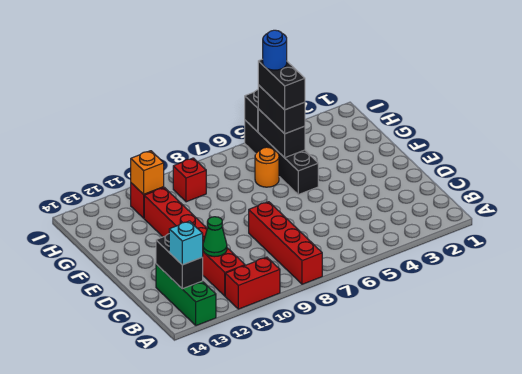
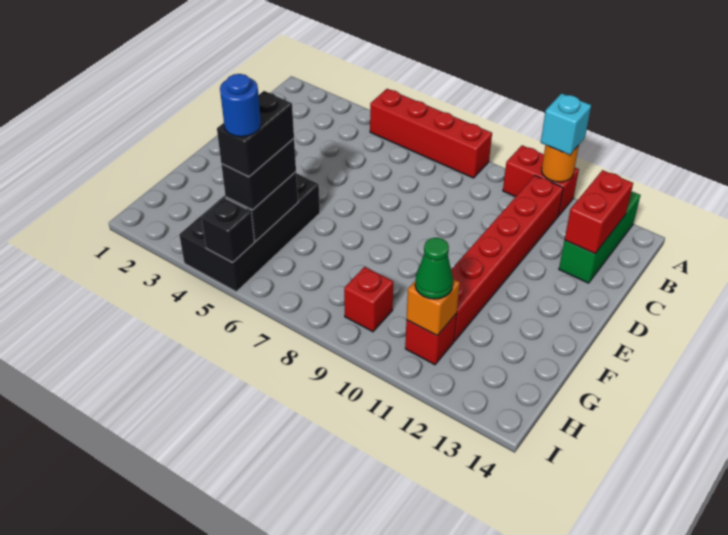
red brick A8:D8 level 1 -> red brick A5:A8 level 1
black brick B13:C13 level 2 -> red brick B13:C13 level 2
cyan brick B13 level 3 -> cyan brick A11 level 3
green cone C11 level 2 -> green cone H11 level 3
black brick F5:I5 level 1 -> black brick F4:I5 level 1
orange round brick G6 level 1 -> orange round brick A11 level 2

